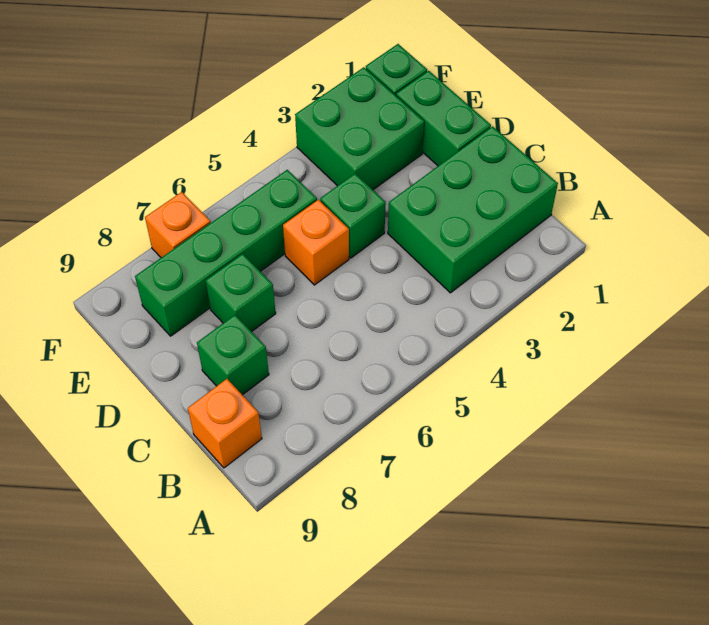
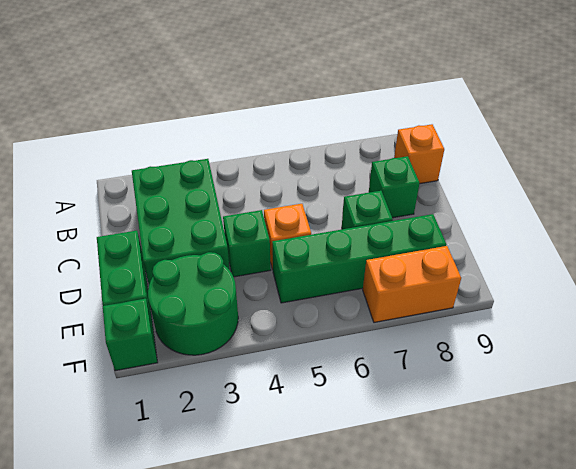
green brick B1:C3 level 1 -> green brick B2:D3 level 1
green brick E2:F3 level 1 -> green round brick E2:F3 level 1
orange brick F7 level 1 -> orange brick F7:F8 level 1

